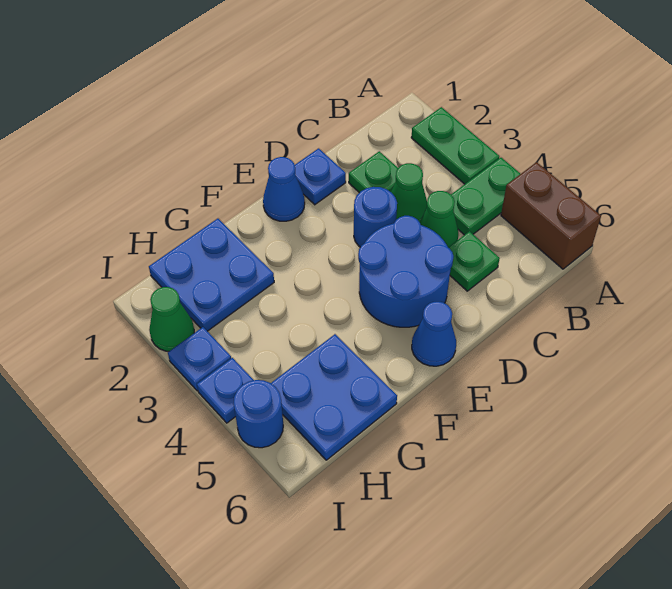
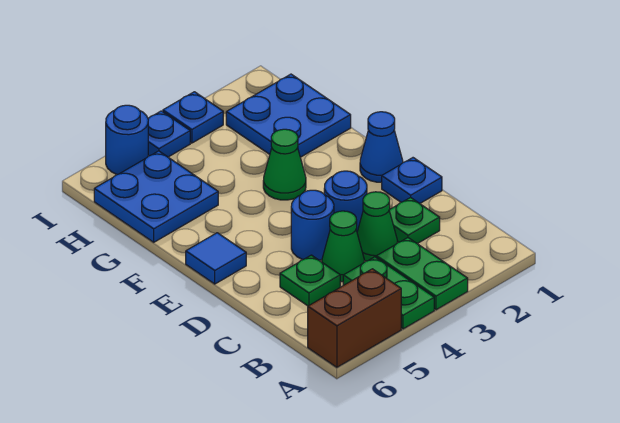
green plate A2:A3 level 1 -> green plate A3:B3 level 1
blue round brick D4:E5 level 1 -> blue round brick D4 level 1
blue cone E6 level 1 -> blue tile E6 level 1
green cone I2 level 1 -> green cone F3 level 1

